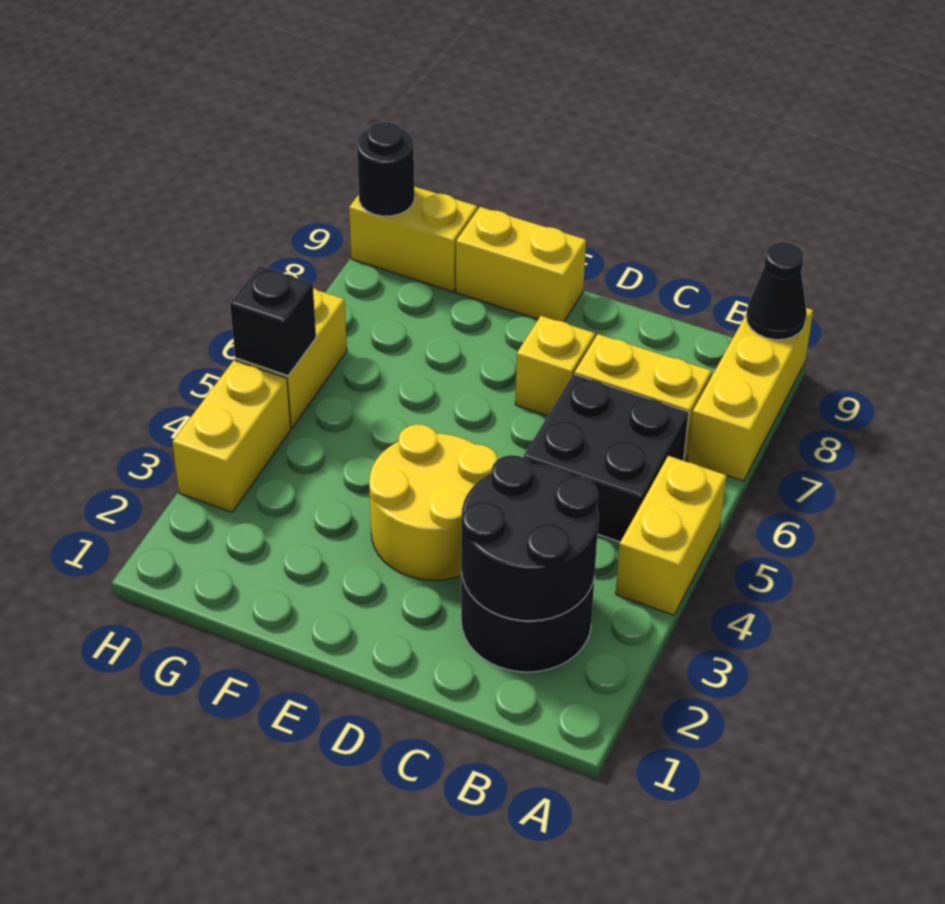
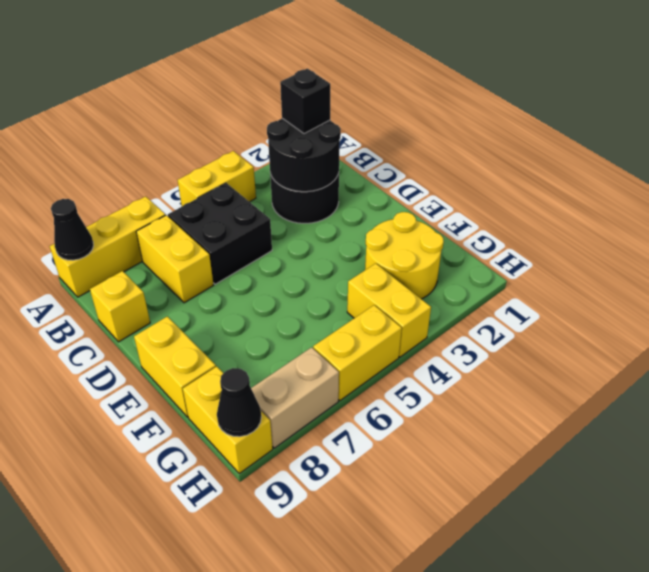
yellow round brick D3:E4 level 1 -> yellow round brick F2:G3 level 1
yellow brick D7 level 1 -> yellow brick C9 level 1
yellow brick H3:H4 level 1 -> yellow brick G4:H4 level 1
black brick H5 level 2 -> black brick B2 level 3
none -> tan brick H7:H8 level 1
black round brick H9 level 2 -> black cone H9 level 2

